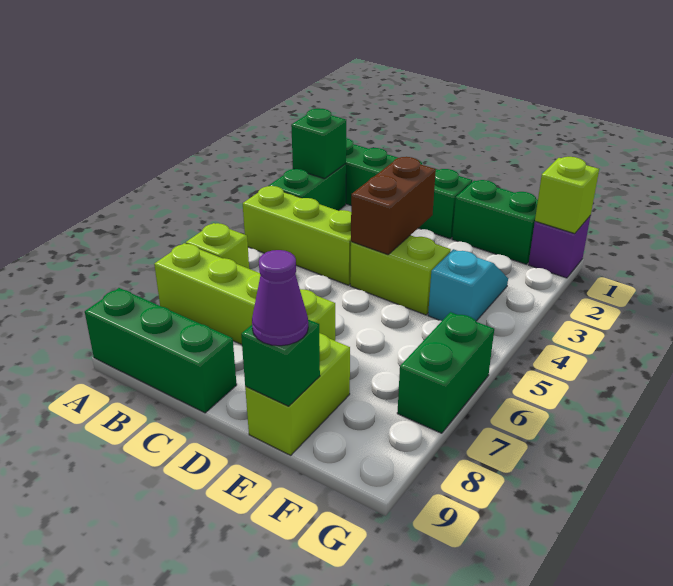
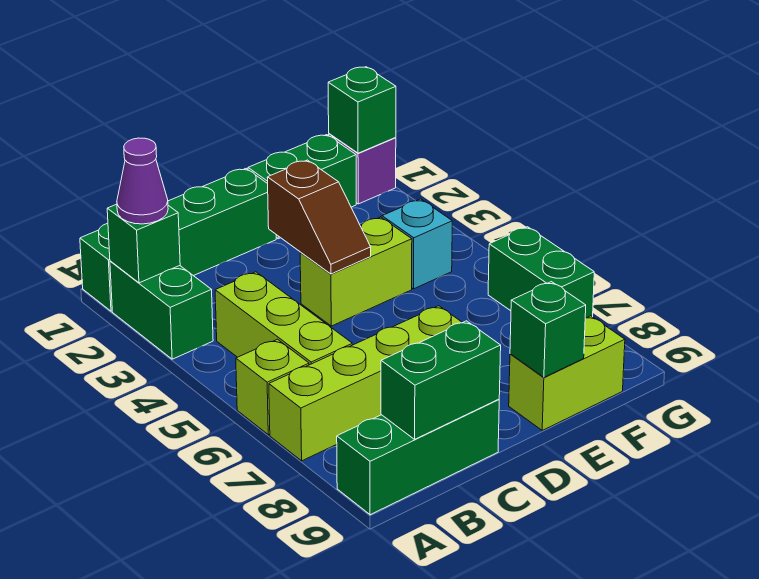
lime brick A4:C4 level 1 -> lime brick B4:B6 level 1
none -> green brick B9:C9 level 2
brown brick D3:D4 level 2 -> brown slope D3:D4 level 2 top 3
lime brick E8:E9 level 1 -> lime brick E9:F9 level 1
purple cone E9 level 3 -> purple cone A2 level 3
lime brick G1 level 2 -> green brick G1 level 2

